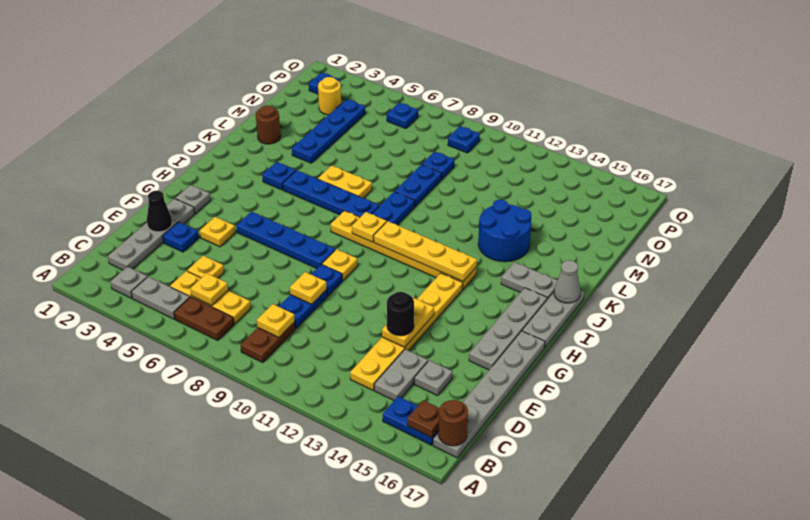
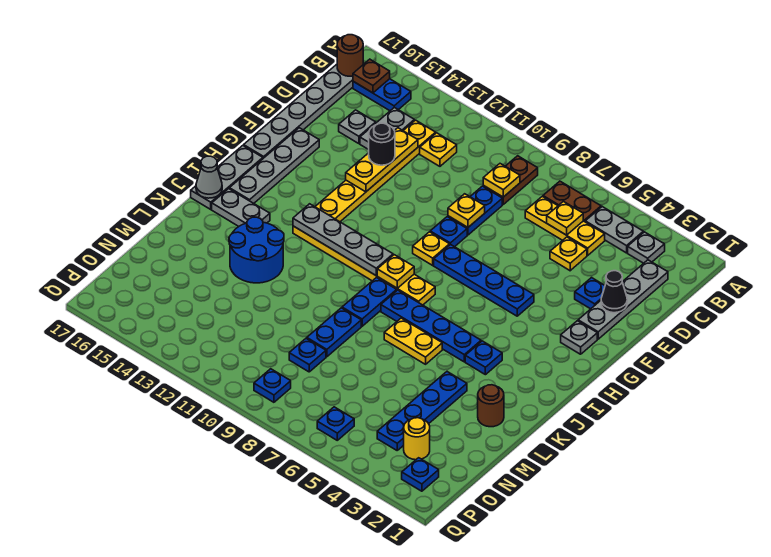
yellow plate E13:F13 level 2 -> yellow plate D13:F13 level 2
yellow plate F4 level 1 -> yellow plate C12 level 1
yellow plate I10:I13 level 2 -> grey plate I10:I13 level 2

